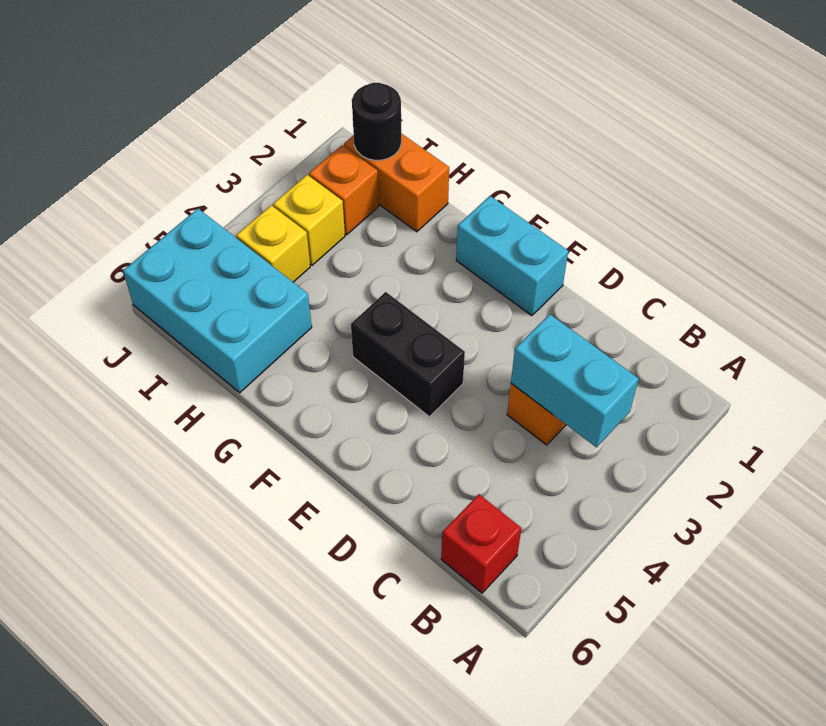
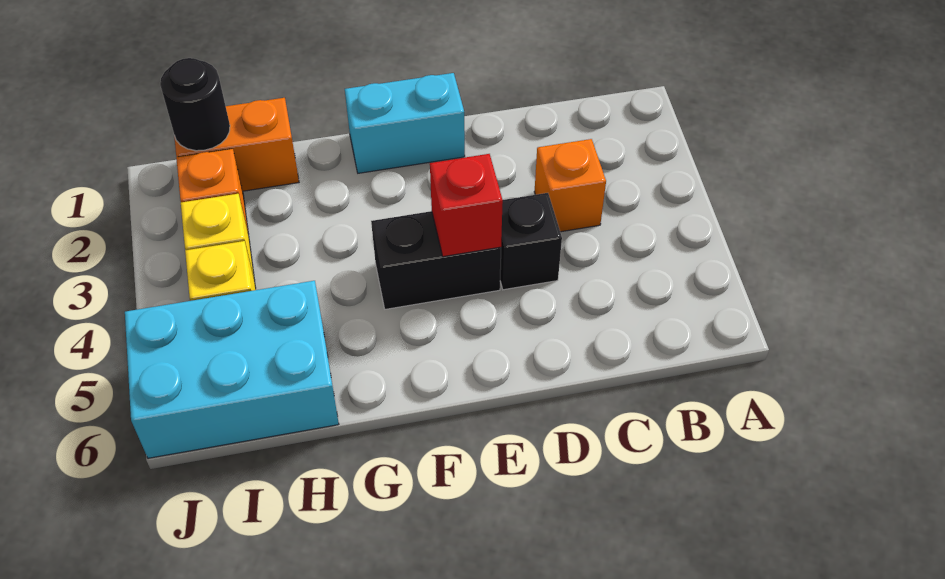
cyan brick B3:C3 level 2 -> none
red brick B6 level 1 -> red brick E4 level 2
none -> black brick D4 level 1

